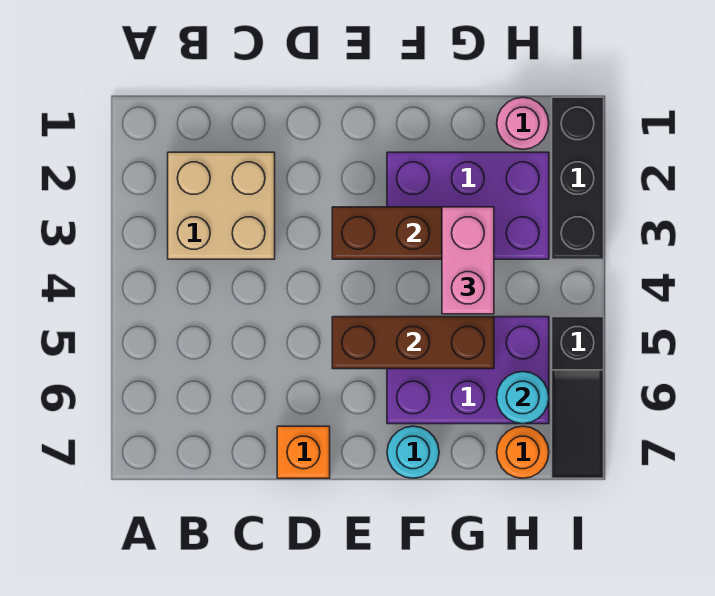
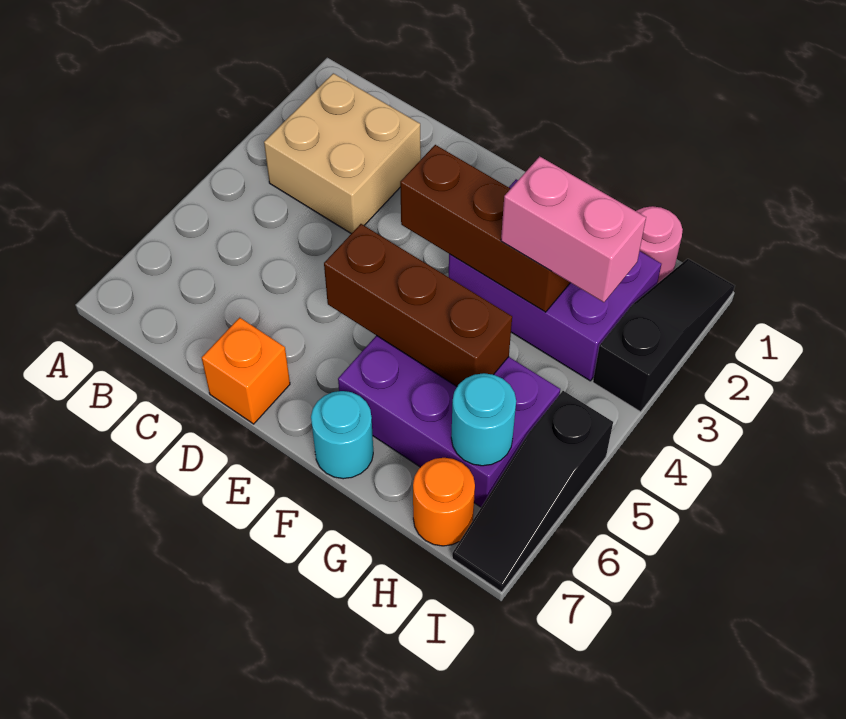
pink brick G3:G4 level 3 -> pink brick G3:H3 level 3
black brick I1:I3 level 1 -> black slope I1:I3 level 1 top 3

